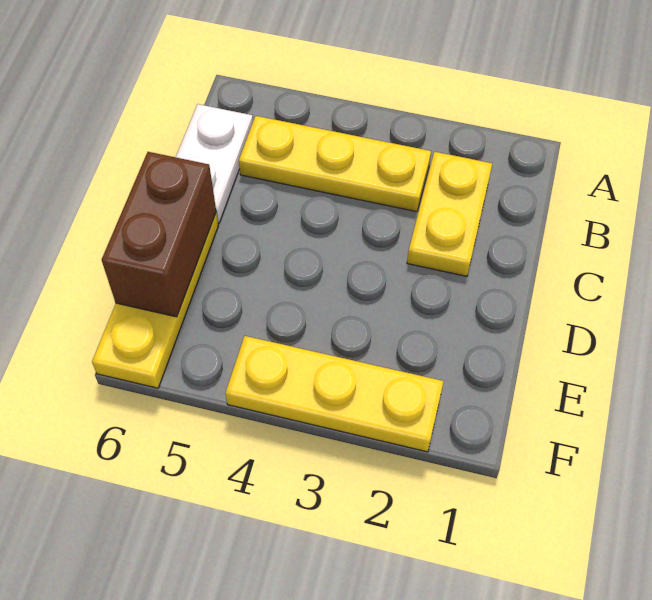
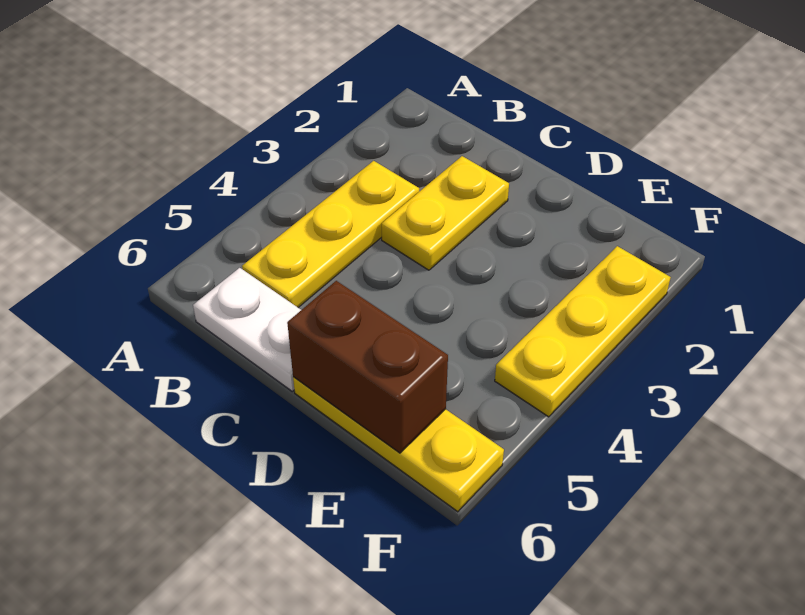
yellow plate B2:C2 level 1 -> yellow plate C2:C3 level 1

